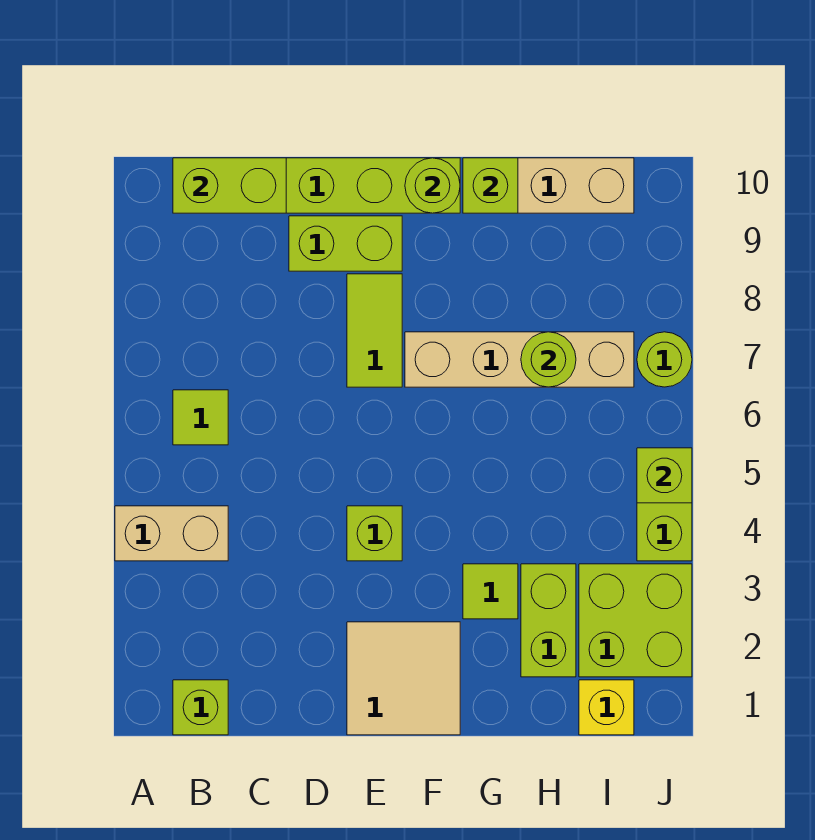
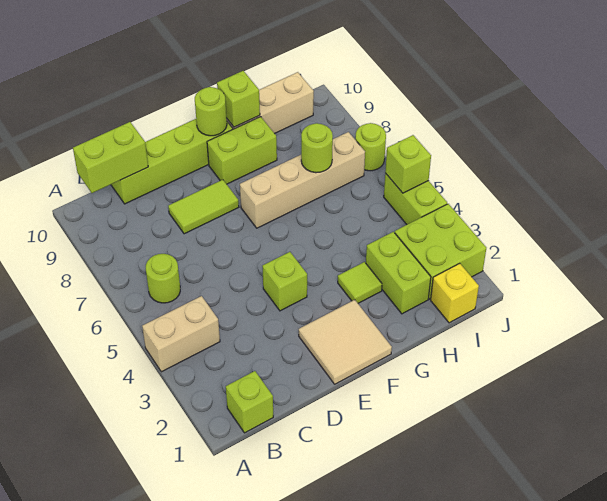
lime tile B6 level 1 -> lime round brick B6 level 1
lime brick D9:E9 level 1 -> lime brick F9:G9 level 1
lime tile E7:E8 level 1 -> lime tile D8:E8 level 1

